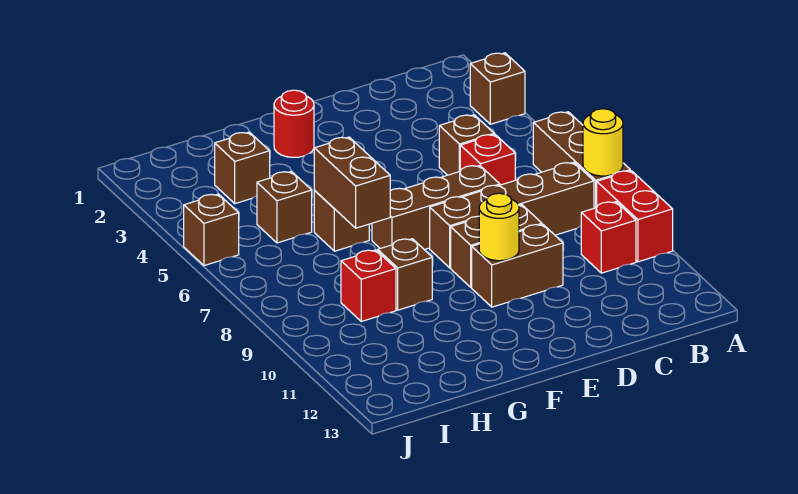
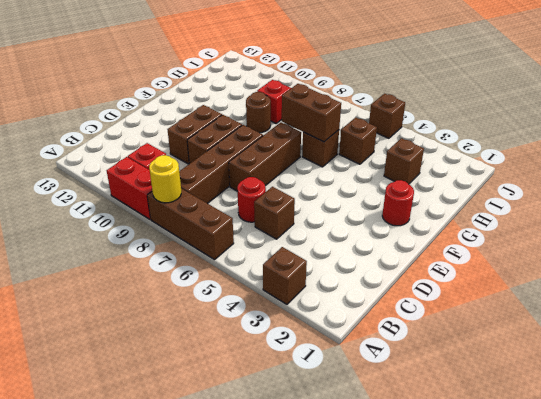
red brick C6 level 1 -> red round brick C6 level 1
yellow round brick E10 level 2 -> none
brown brick G9 level 1 -> brown round brick G9 level 1

